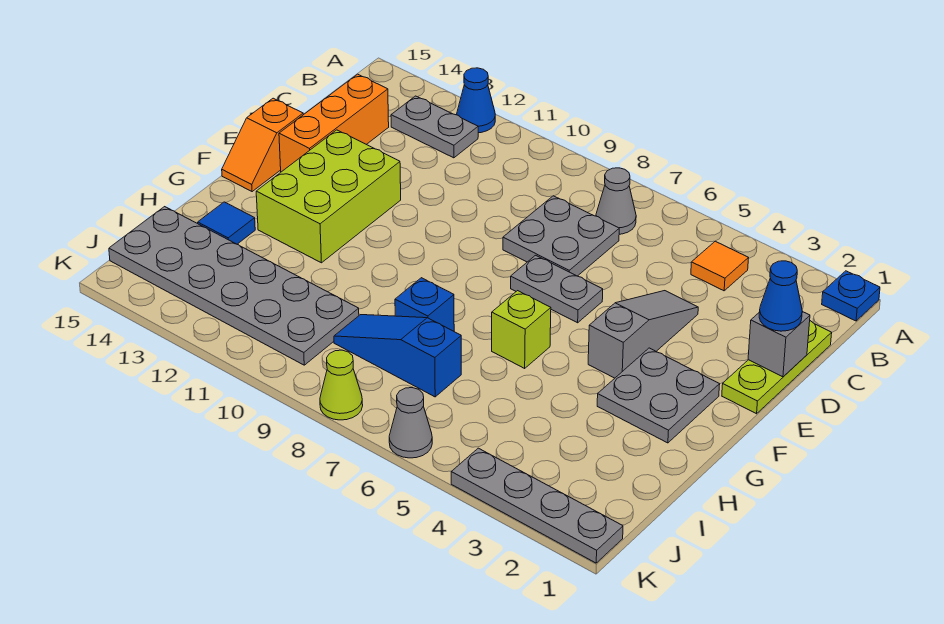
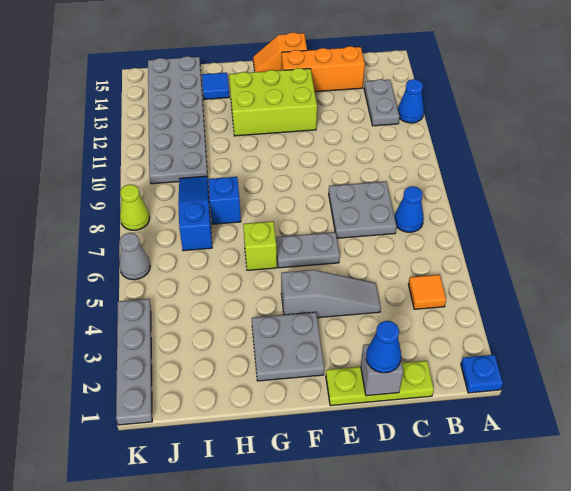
grey cone B7 level 1 -> blue cone B7 level 1
grey plate E6:E7 level 1 -> grey plate E6:F6 level 1

